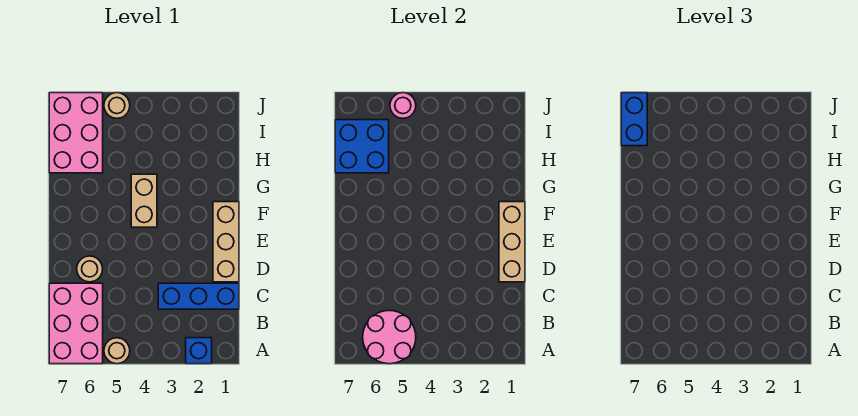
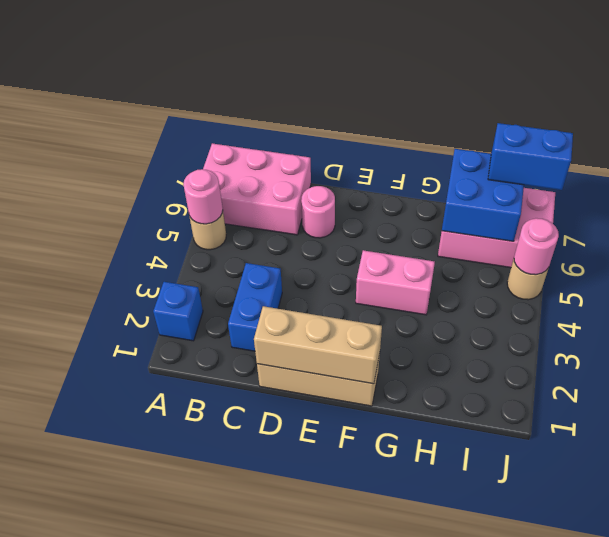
pink round brick A5:B6 level 2 -> pink round brick A5 level 2
blue brick C1:C3 level 1 -> blue brick C2:C3 level 1
tan round brick D6 level 1 -> pink round brick D6 level 1
tan brick F4:G4 level 1 -> pink brick F4:G4 level 1

